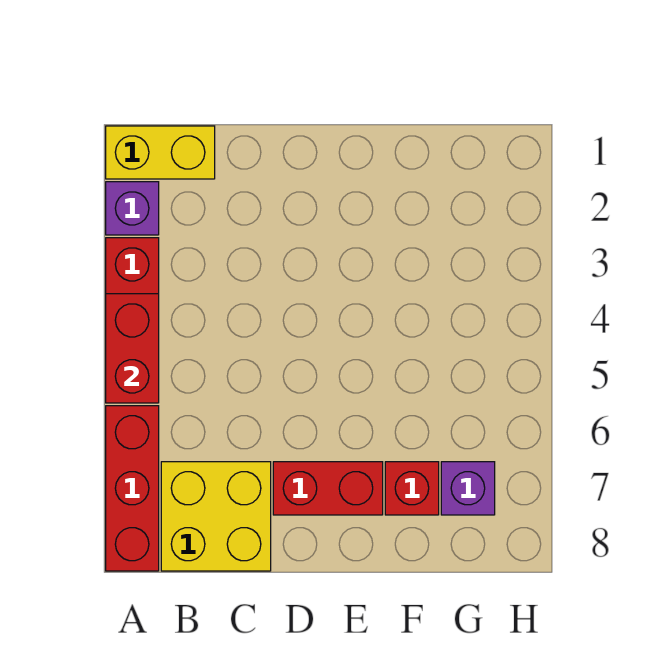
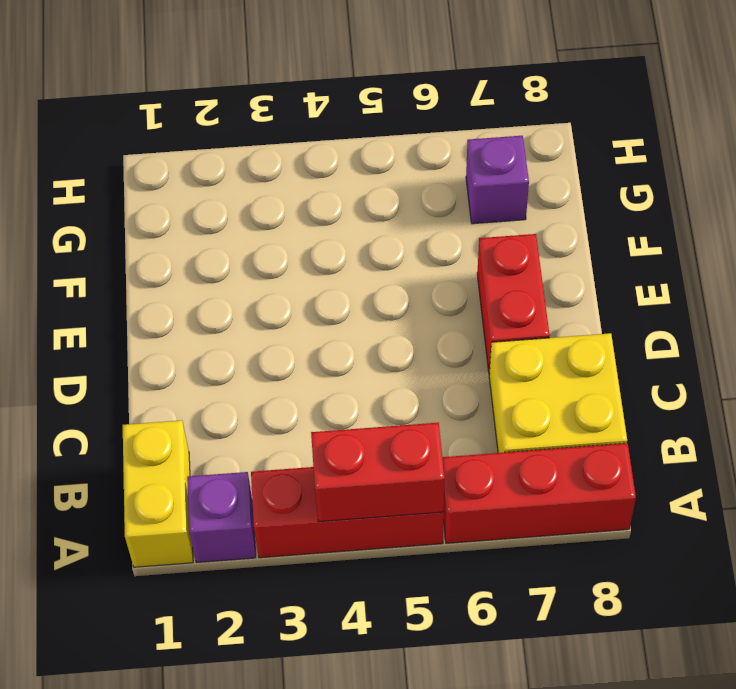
red brick F7 level 1 -> none

